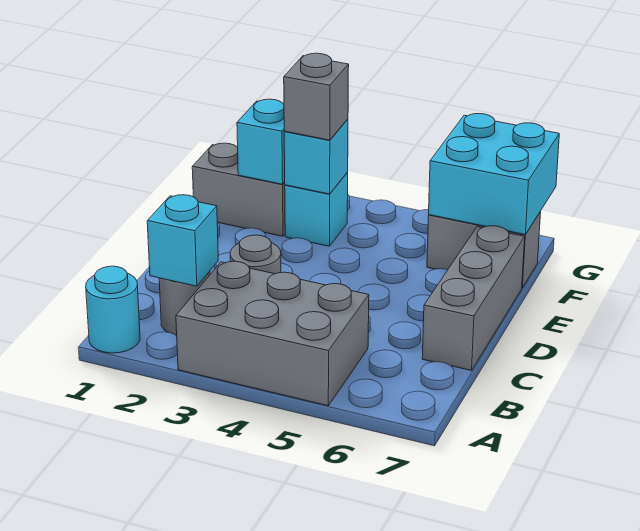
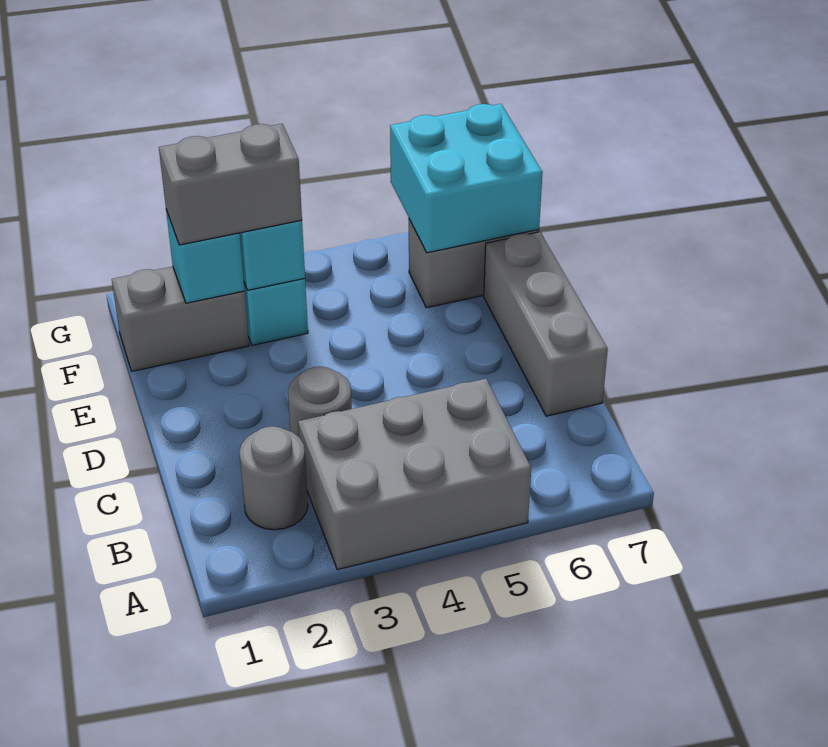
cyan round brick A1 level 1 -> none
cyan brick B2 level 2 -> none
grey brick F3 level 3 -> grey brick F2:F3 level 3

